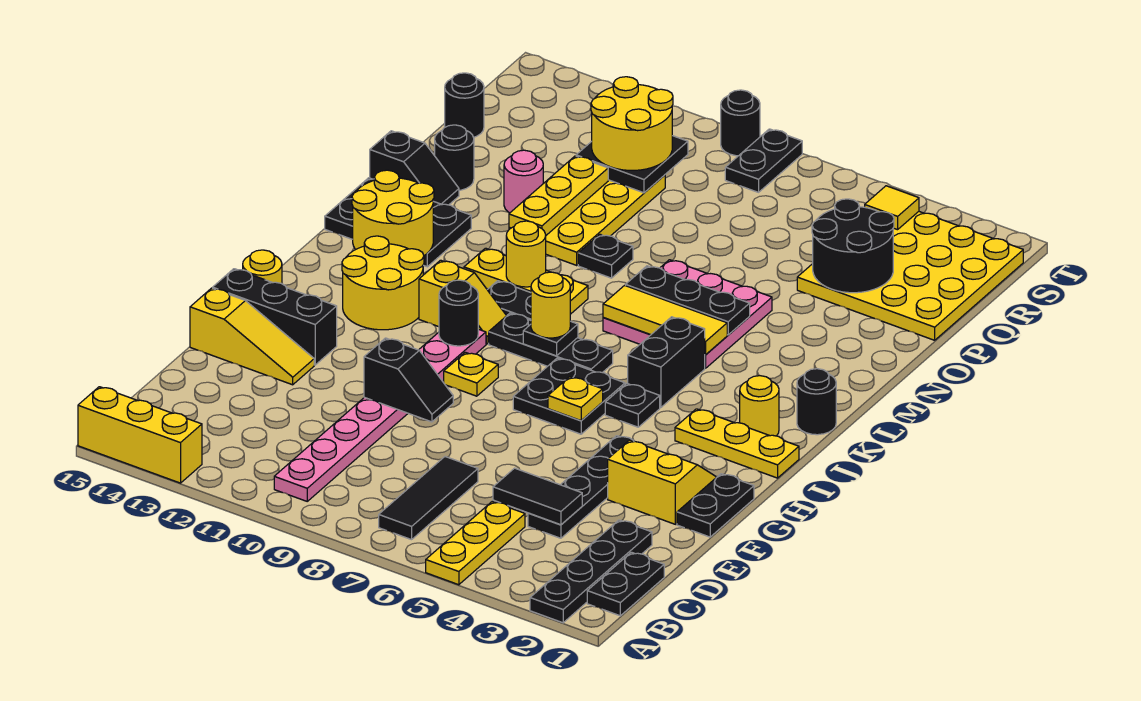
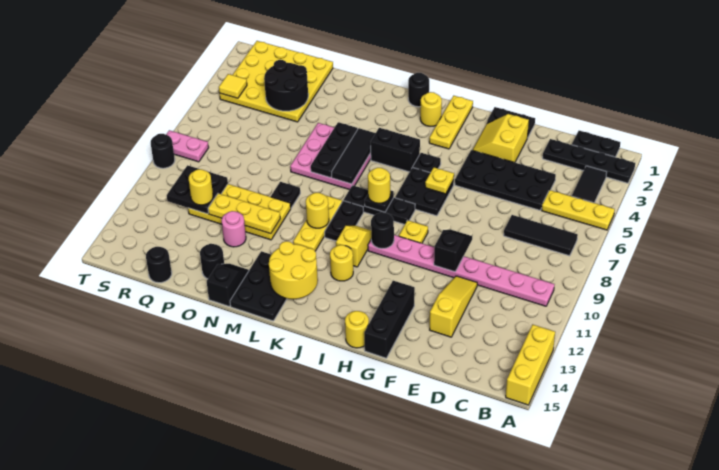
black plate D4:G4 level 1 -> black plate D4:G5 level 1
black tile D4:D5 level 2 -> black tile B3:B4 level 1
yellow slope F13:F15 level 1 top 15 -> yellow slope E11:E13 level 1 top 13
yellow round brick I12:J13 level 1 -> yellow round brick J12 level 1
black plate J7:J9 level 1 -> black plate I8:K8 level 1
yellow tile L5:L7 level 2 -> black tile L5:L7 level 2
yellow round brick Q10:R11 level 3 -> yellow round brick Q11 level 3
black plate S8:T8 level 1 -> pink plate S8:T8 level 1

